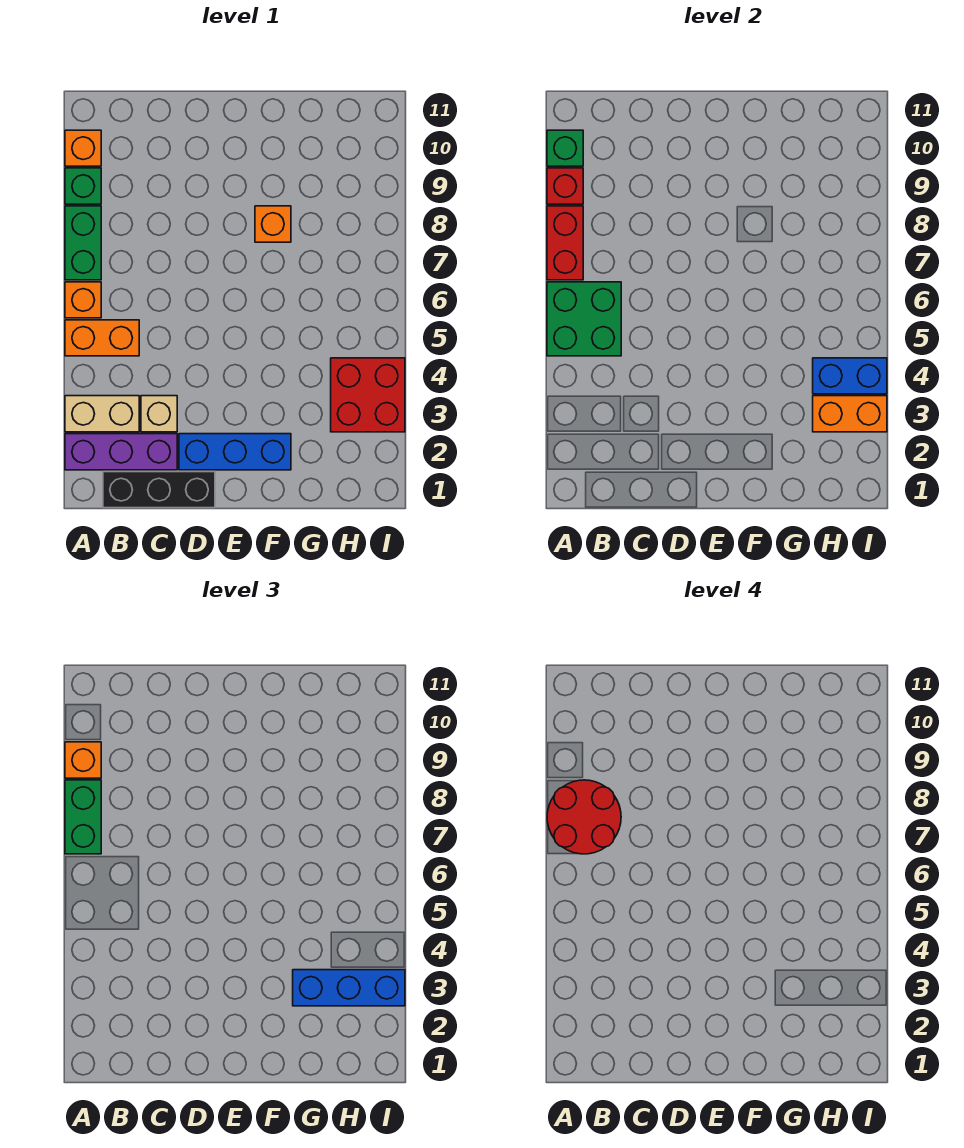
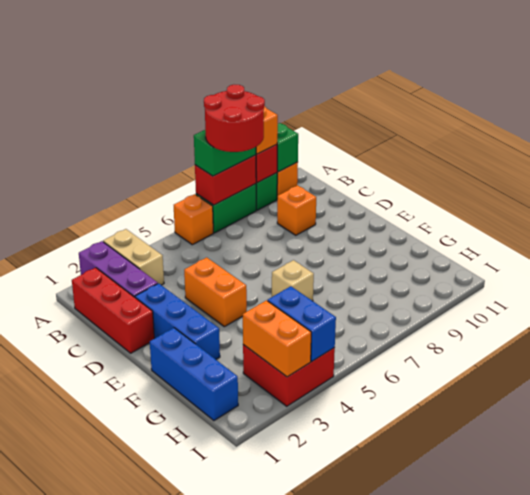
orange brick A5:B5 level 1 -> orange brick D4:E4 level 1
green brick A5:B6 level 2 -> none
black brick B1:D1 level 1 -> red brick B1:D1 level 1
tan brick C3 level 1 -> tan brick F6 level 1
orange brick F8 level 1 -> orange brick C9 level 1
blue brick G3:I3 level 3 -> blue brick F1:H1 level 1

